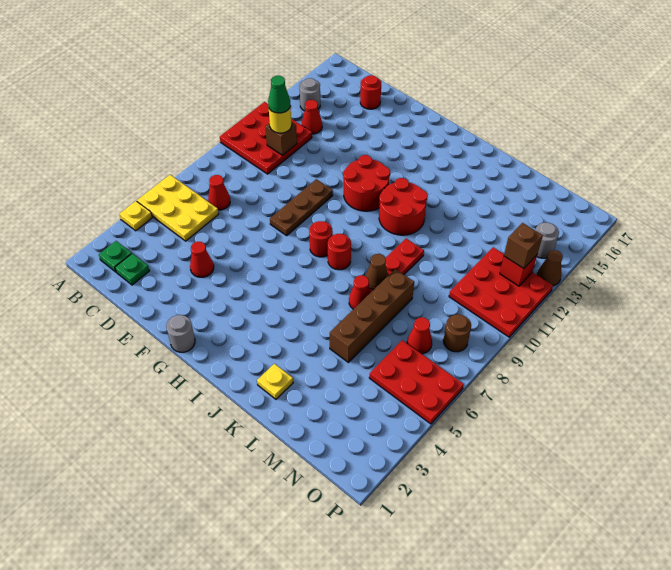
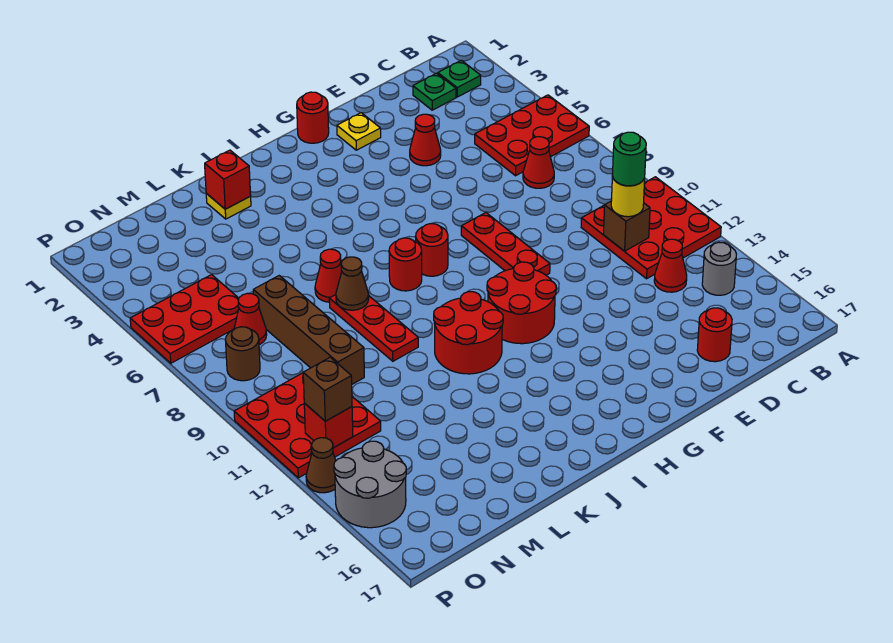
yellow plate A4 level 1 -> yellow plate F2 level 1
yellow plate A5:C6 level 1 -> red plate A5:C6 level 1
green cone C11 level 4 -> green round brick C11 level 4
brown plate F8:F10 level 1 -> red plate F8:F10 level 1
grey round brick G1 level 1 -> red round brick G1 level 1
none -> red brick K2 level 2
brown brick L5:L8 level 1 -> brown brick M7:M10 level 1
grey round brick O14 level 1 -> grey round brick O14:P15 level 1

